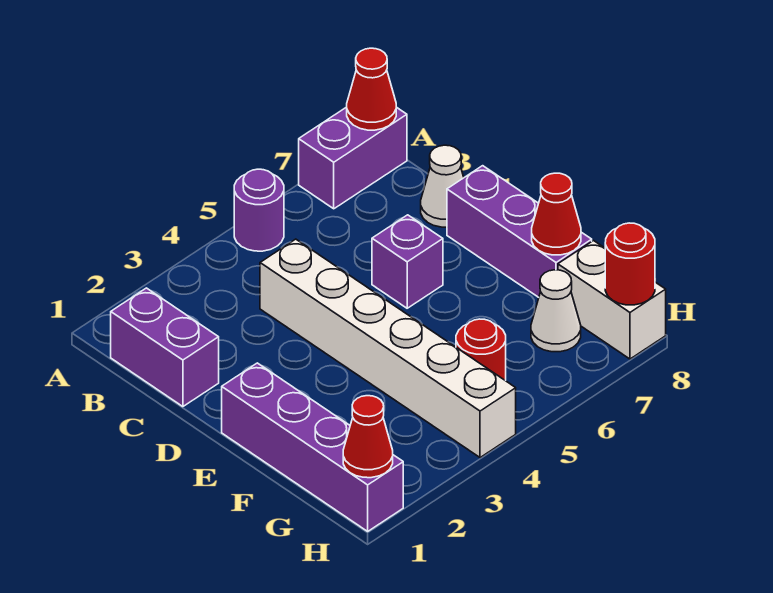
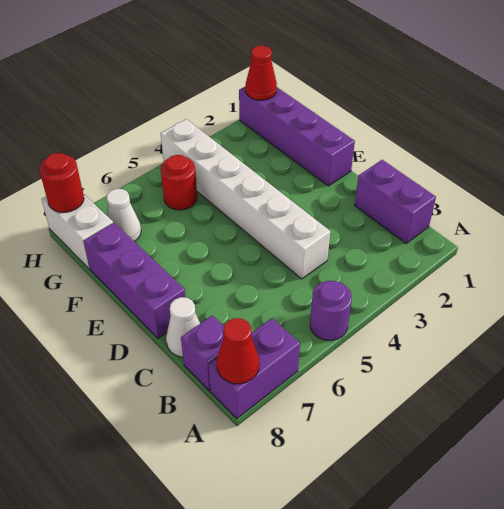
purple brick D6 level 1 -> purple brick B8 level 1
red cone F8 level 2 -> none

